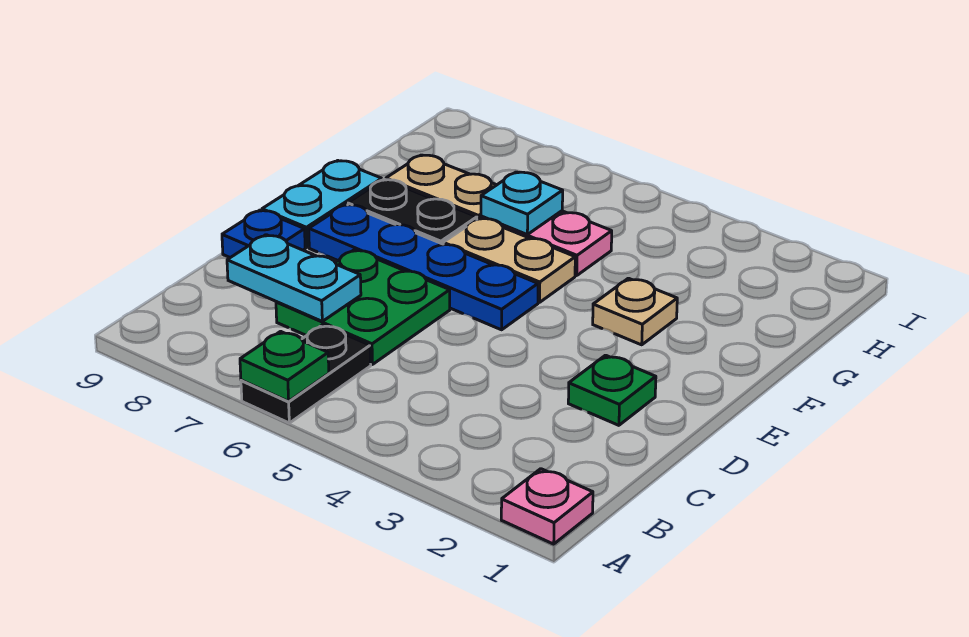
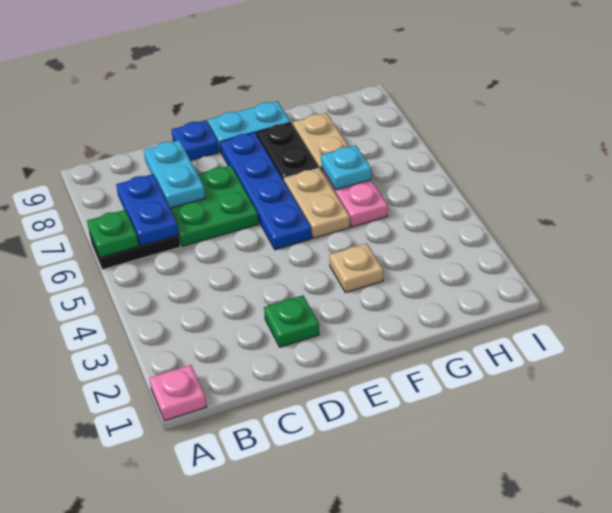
none -> blue plate B6:B7 level 2

